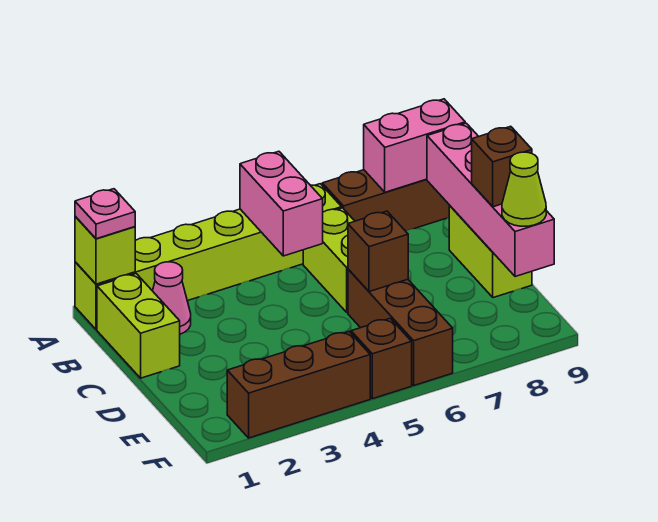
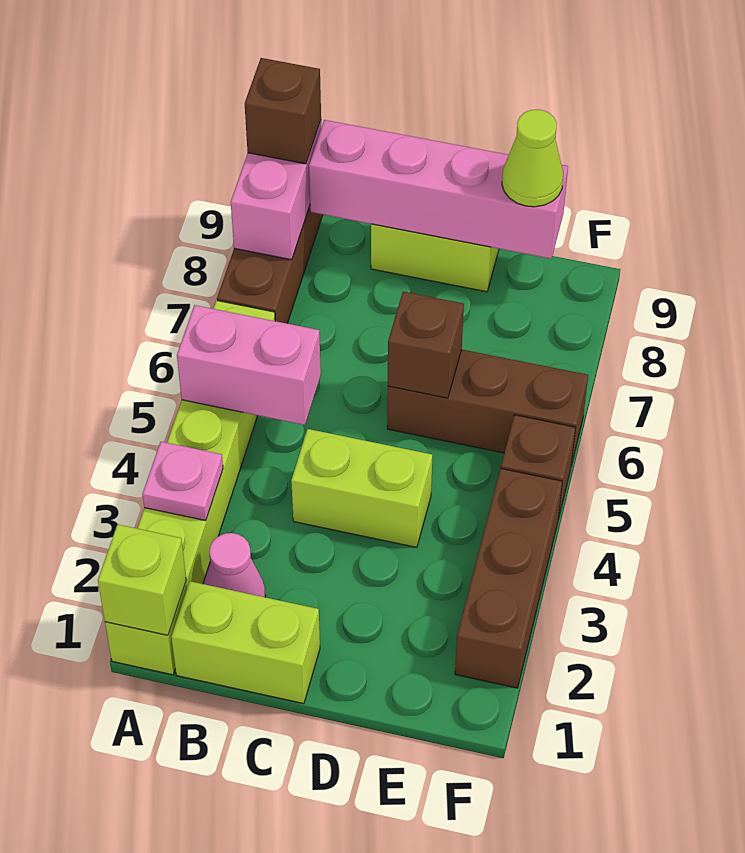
pink plate A1 level 3 -> pink plate A3 level 2
lime brick B6:C6 level 1 -> lime brick C4:D4 level 1
brown brick D9 level 3 -> brown brick A9 level 3

